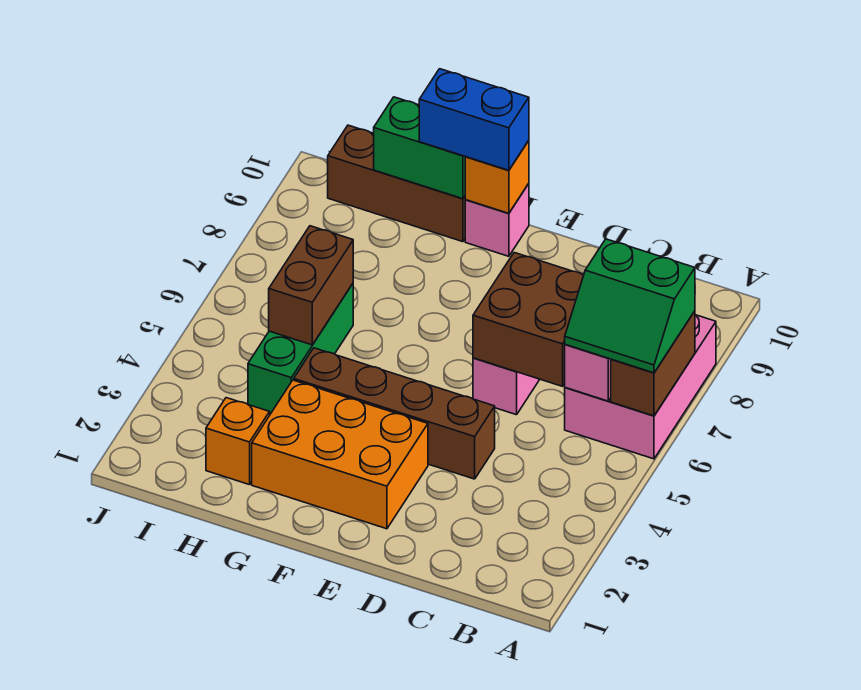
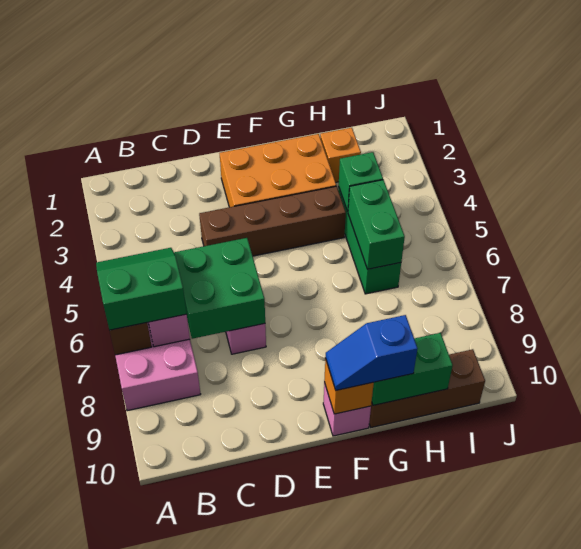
brown brick C6:D7 level 2 -> green brick C6:D7 level 2
blue brick F10:G10 level 3 -> blue slope F10:G10 level 3 top G
none -> green brick H4 level 2
brown brick H5:H6 level 2 -> green brick H5:H6 level 2

